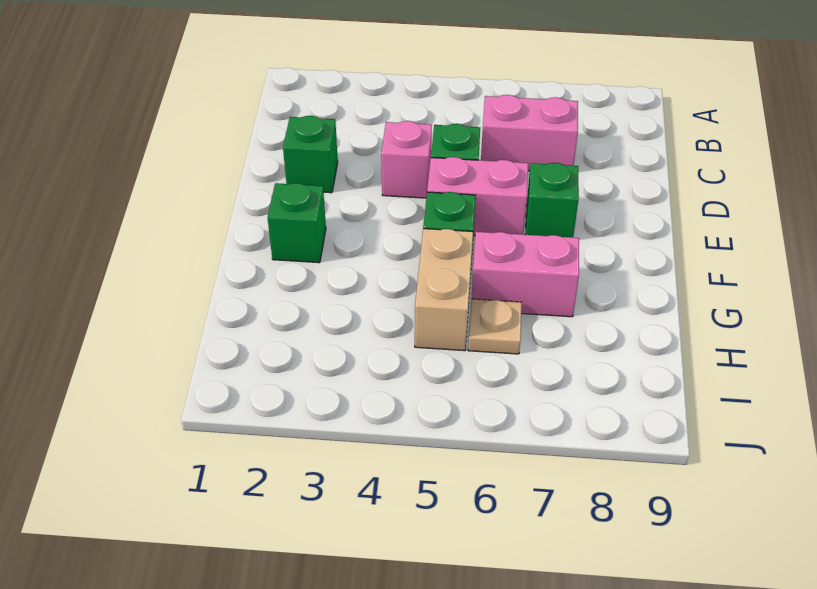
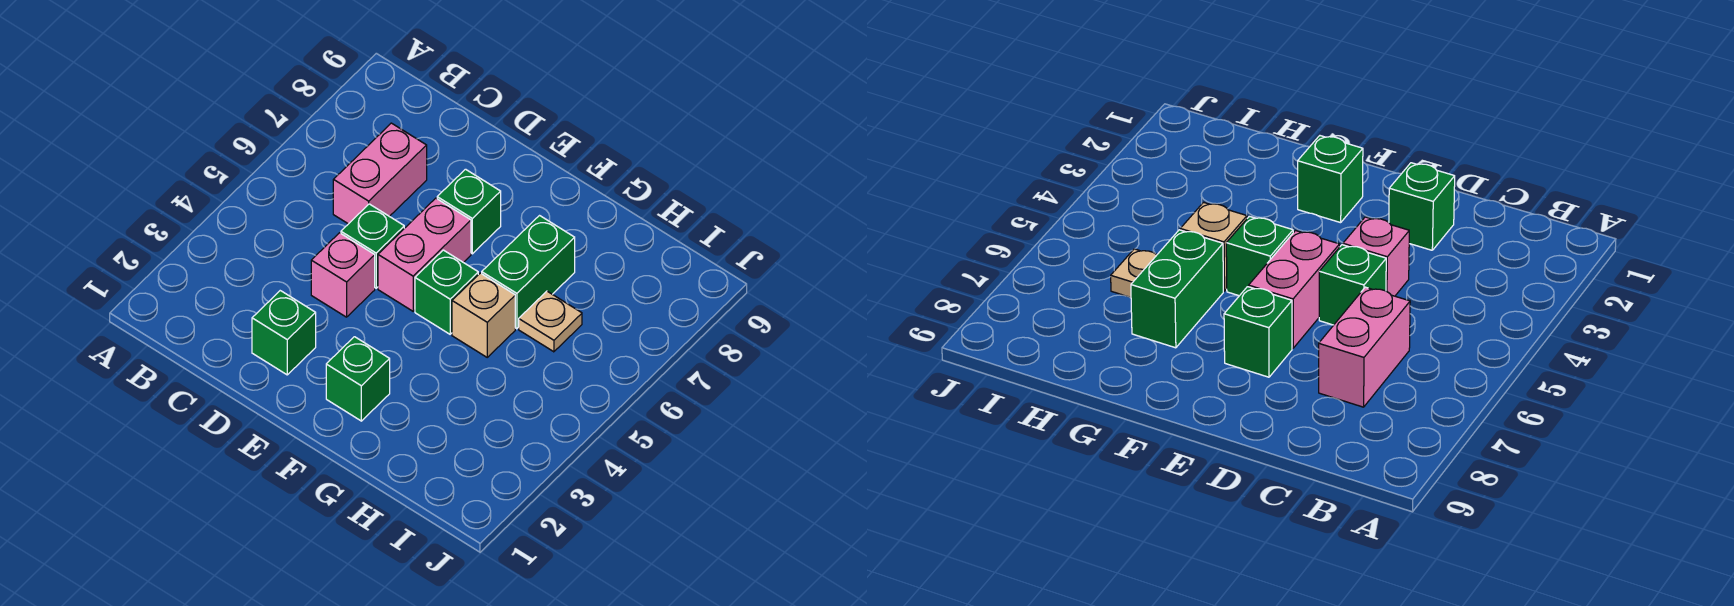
tan brick G5:H5 level 1 -> tan brick G5 level 1
pink brick G6:G7 level 1 -> green brick G6:G7 level 1

